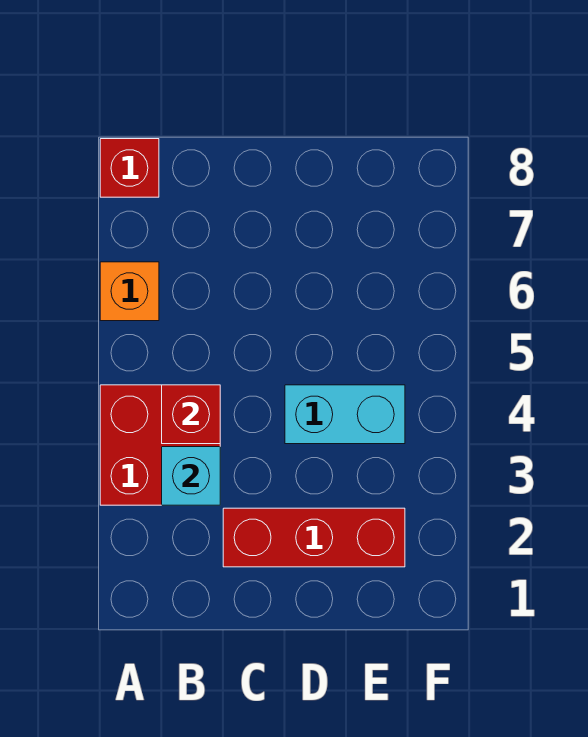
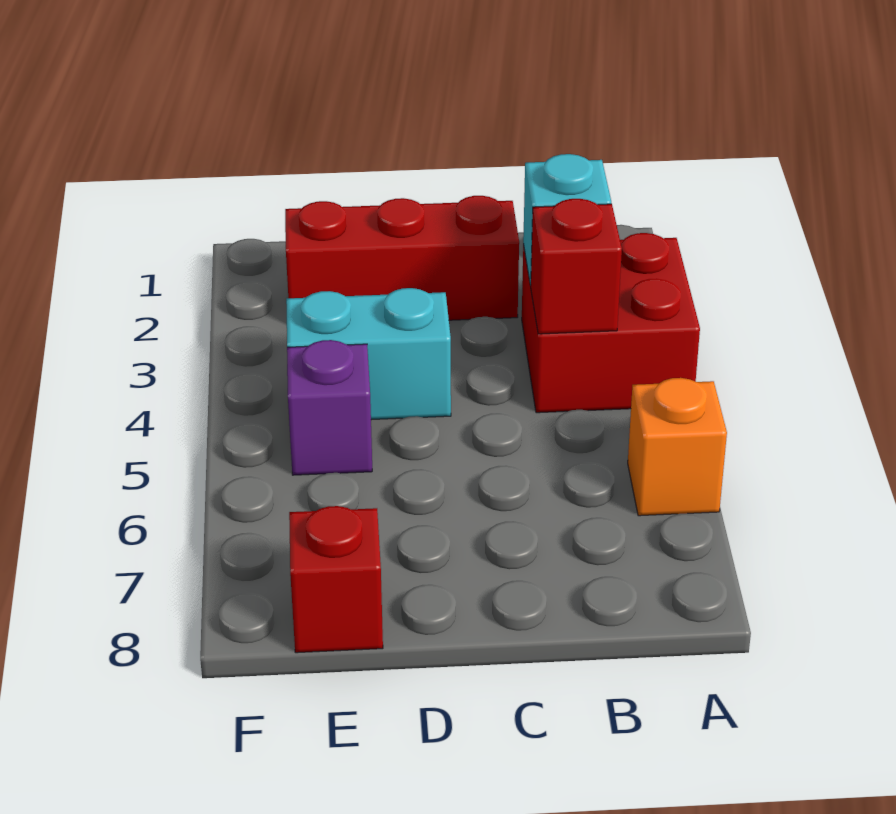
red brick A8 level 1 -> red brick E8 level 1
none -> purple brick E5 level 1

